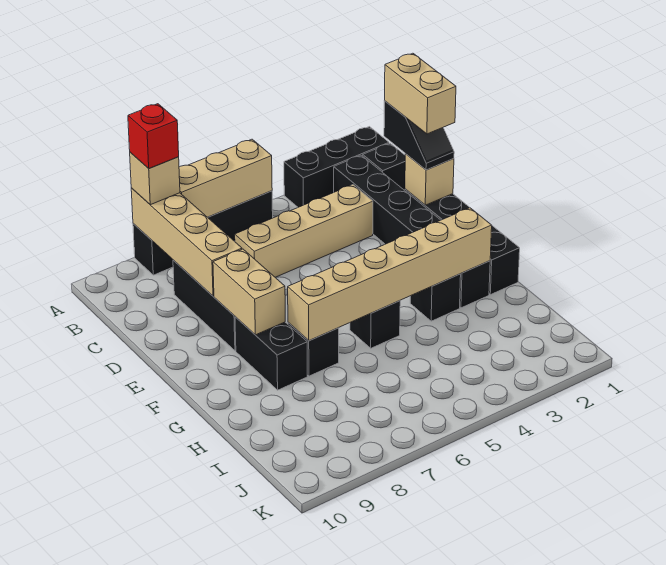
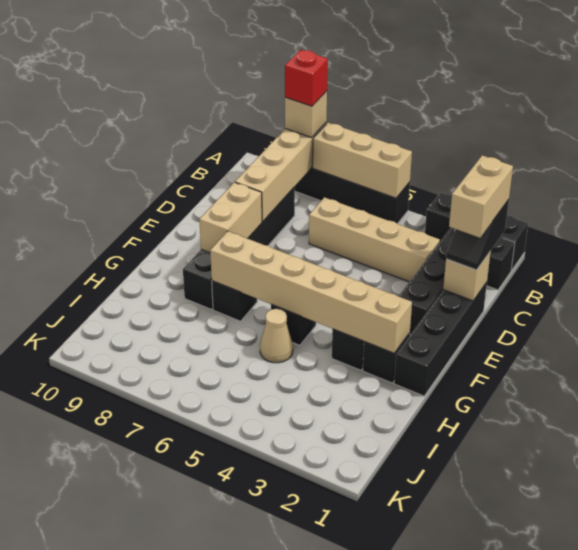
none -> tan cone H5 level 1

